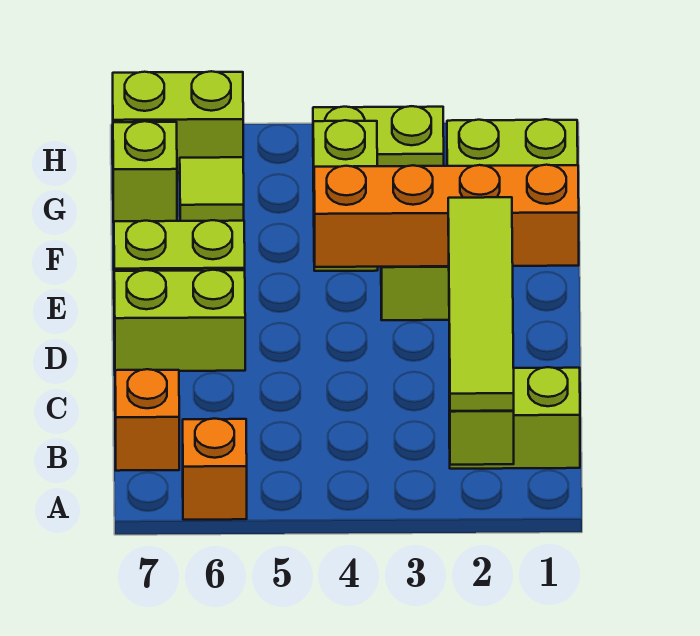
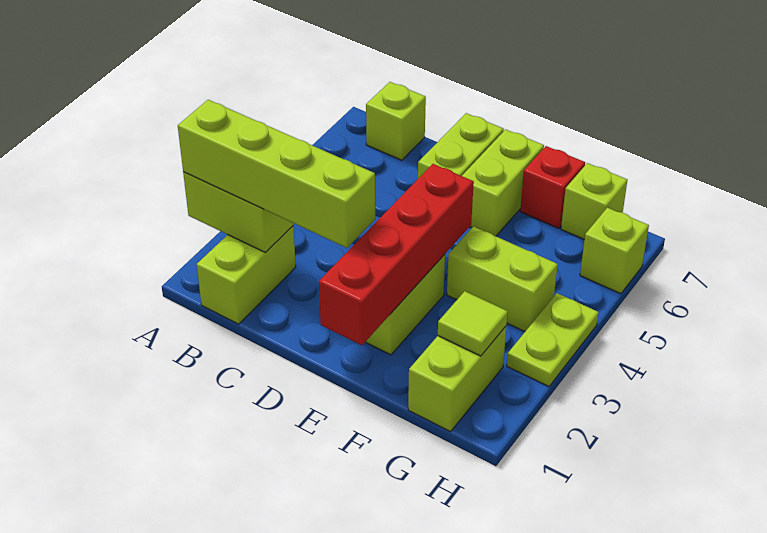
lime tile A2:D2 level 3 -> lime brick A2:D2 level 3
orange brick A6 level 1 -> none
orange brick B7 level 1 -> lime brick B7 level 1
orange brick E1:E4 level 2 -> red brick E1:E4 level 2
none -> red brick F7 level 1
lime tile G6 level 1 -> lime tile G2 level 2
lime brick H6:H7 level 1 -> lime brick H6 level 1

